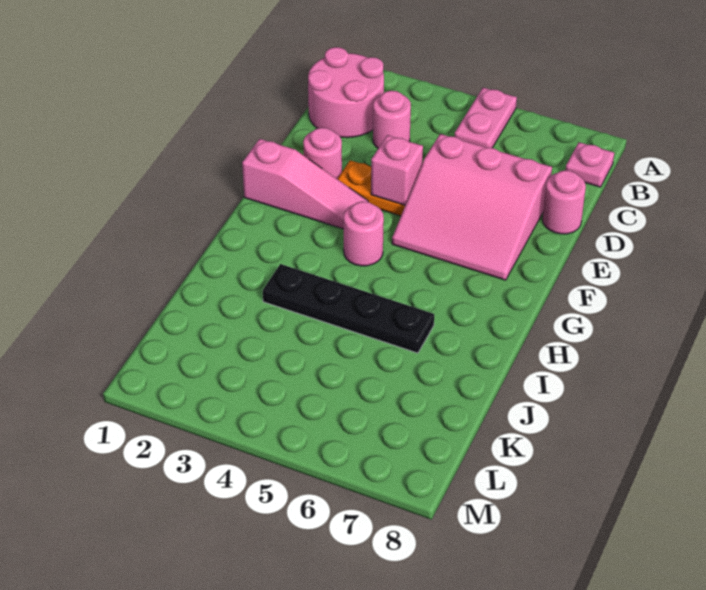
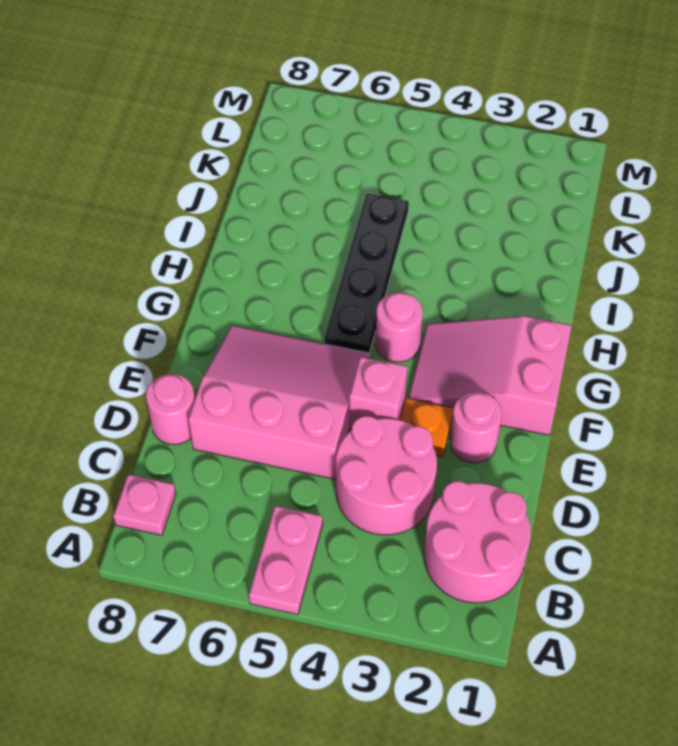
pink round brick C3 level 1 -> pink round brick C3:D4 level 1
pink slope F1:F3 level 1 top 1 -> pink slope F1:G3 level 1 top 1
black plate I3:I6 level 1 -> black plate G5:J5 level 1

